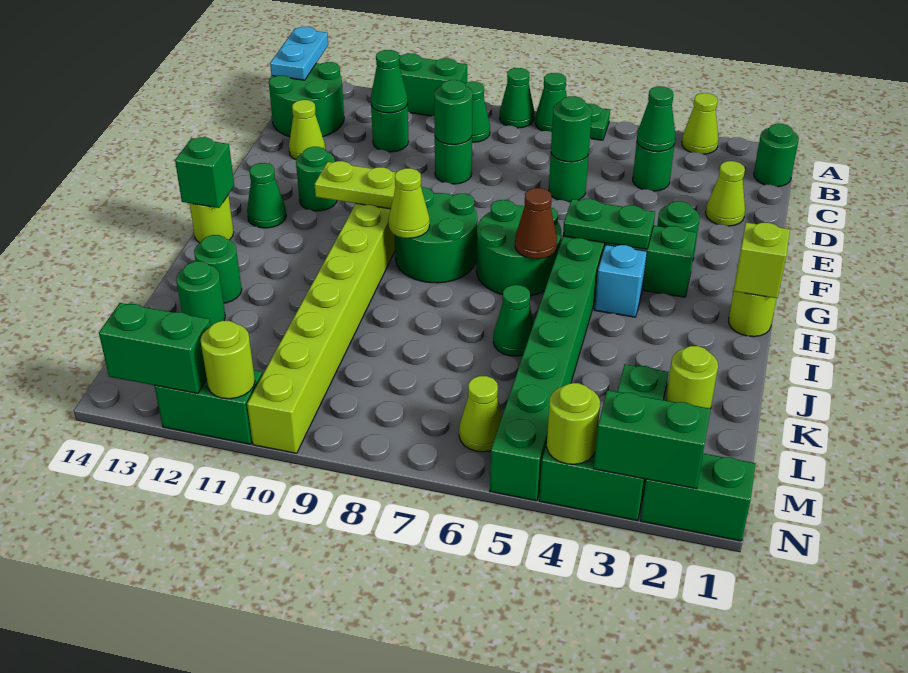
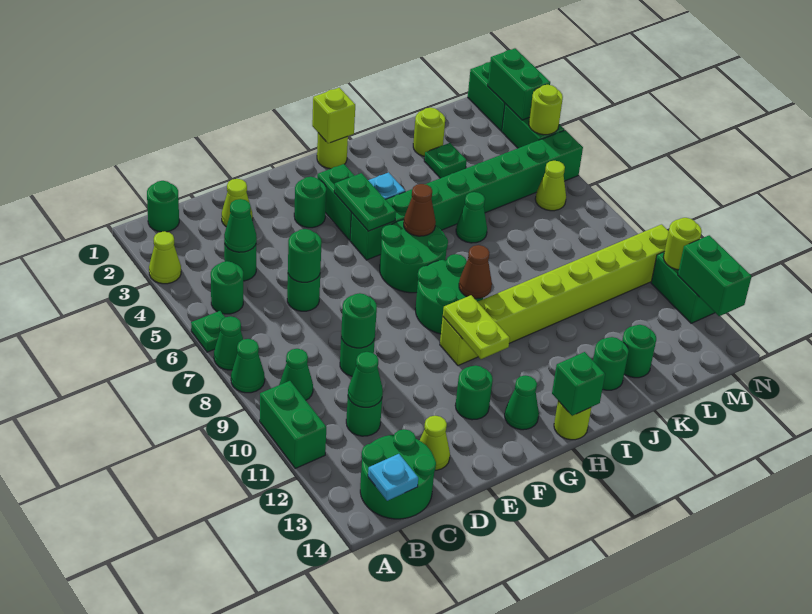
cyan plate A14:B14 level 2 -> cyan plate B14 level 2
none -> green round brick B5 level 1
lime cone H9 level 2 -> brown cone H9 level 2

